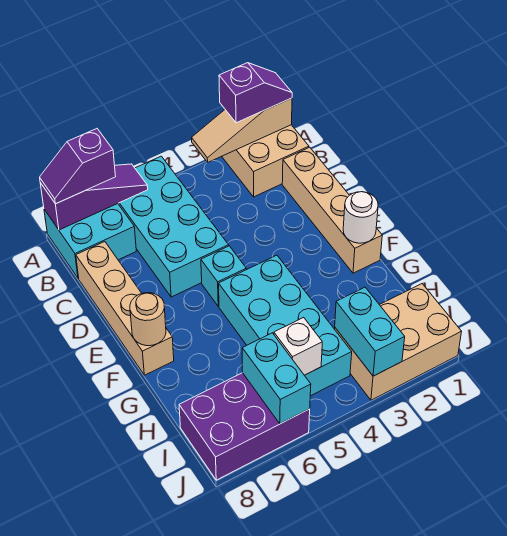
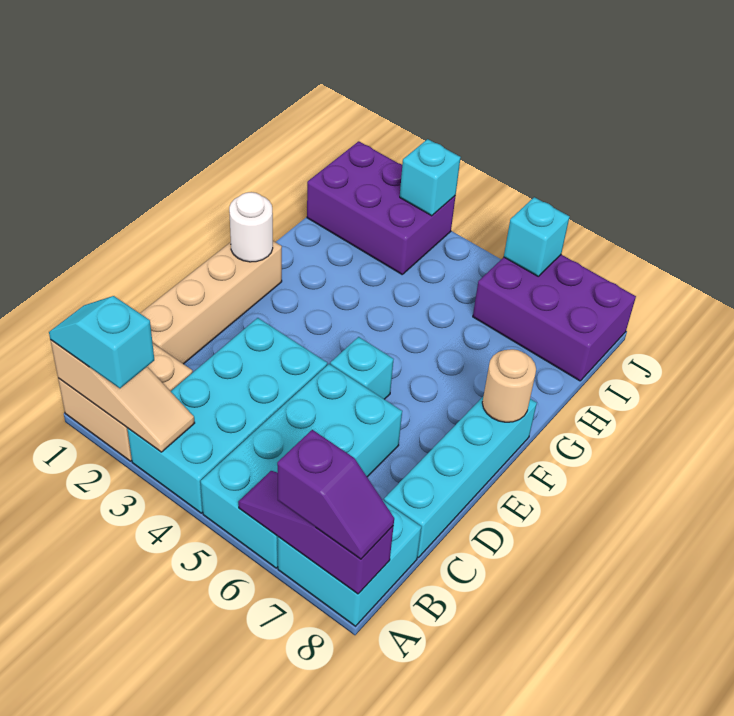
purple slope A1:A2 level 3 top 2 -> cyan slope A1:A2 level 3 top 2
tan brick C8:F8 level 1 -> cyan brick C8:F8 level 1
cyan brick F4:I5 level 1 -> cyan brick A3:D4 level 1
tan brick I1:J3 level 1 -> purple brick I1:J3 level 1
cyan brick I3:J3 level 2 -> cyan brick J3 level 2
white brick I5 level 2 -> none
cyan brick I6:J6 level 2 -> cyan brick J6 level 2

